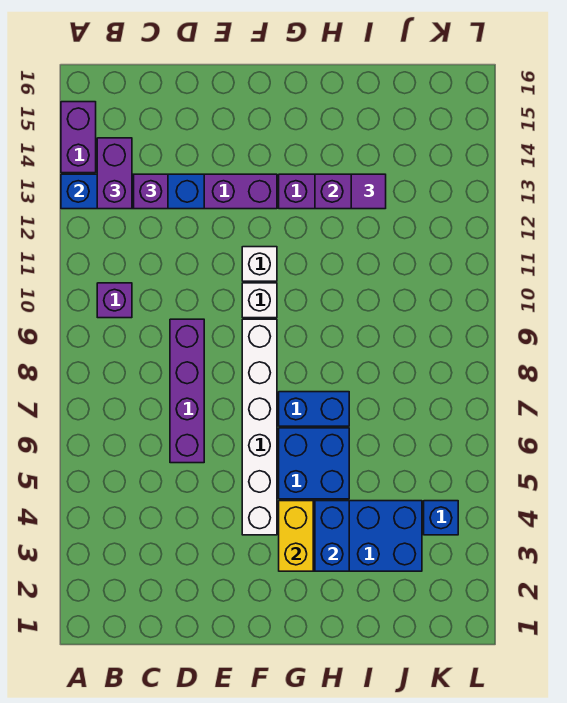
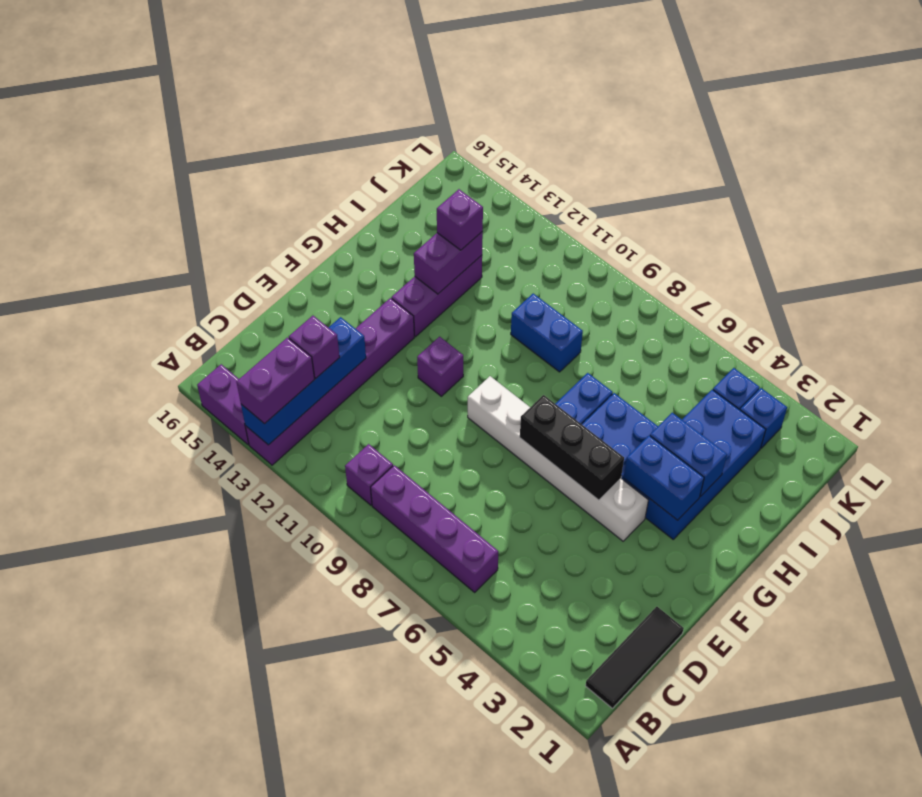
none -> black tile B1:D1 level 1
purple brick B13:B14 level 3 -> purple brick A13:B13 level 3
purple brick D6:D9 level 1 -> purple brick B6:B9 level 1
none -> black brick F5:F7 level 2
white brick F10 level 1 -> none
white brick F11 level 1 -> purple brick F11 level 1
yellow brick G3:G4 level 2 -> blue brick G3:G4 level 2
none -> blue brick I9:I10 level 1
purple tile I13 level 3 -> purple brick I13 level 3
none -> blue brick K3 level 1

